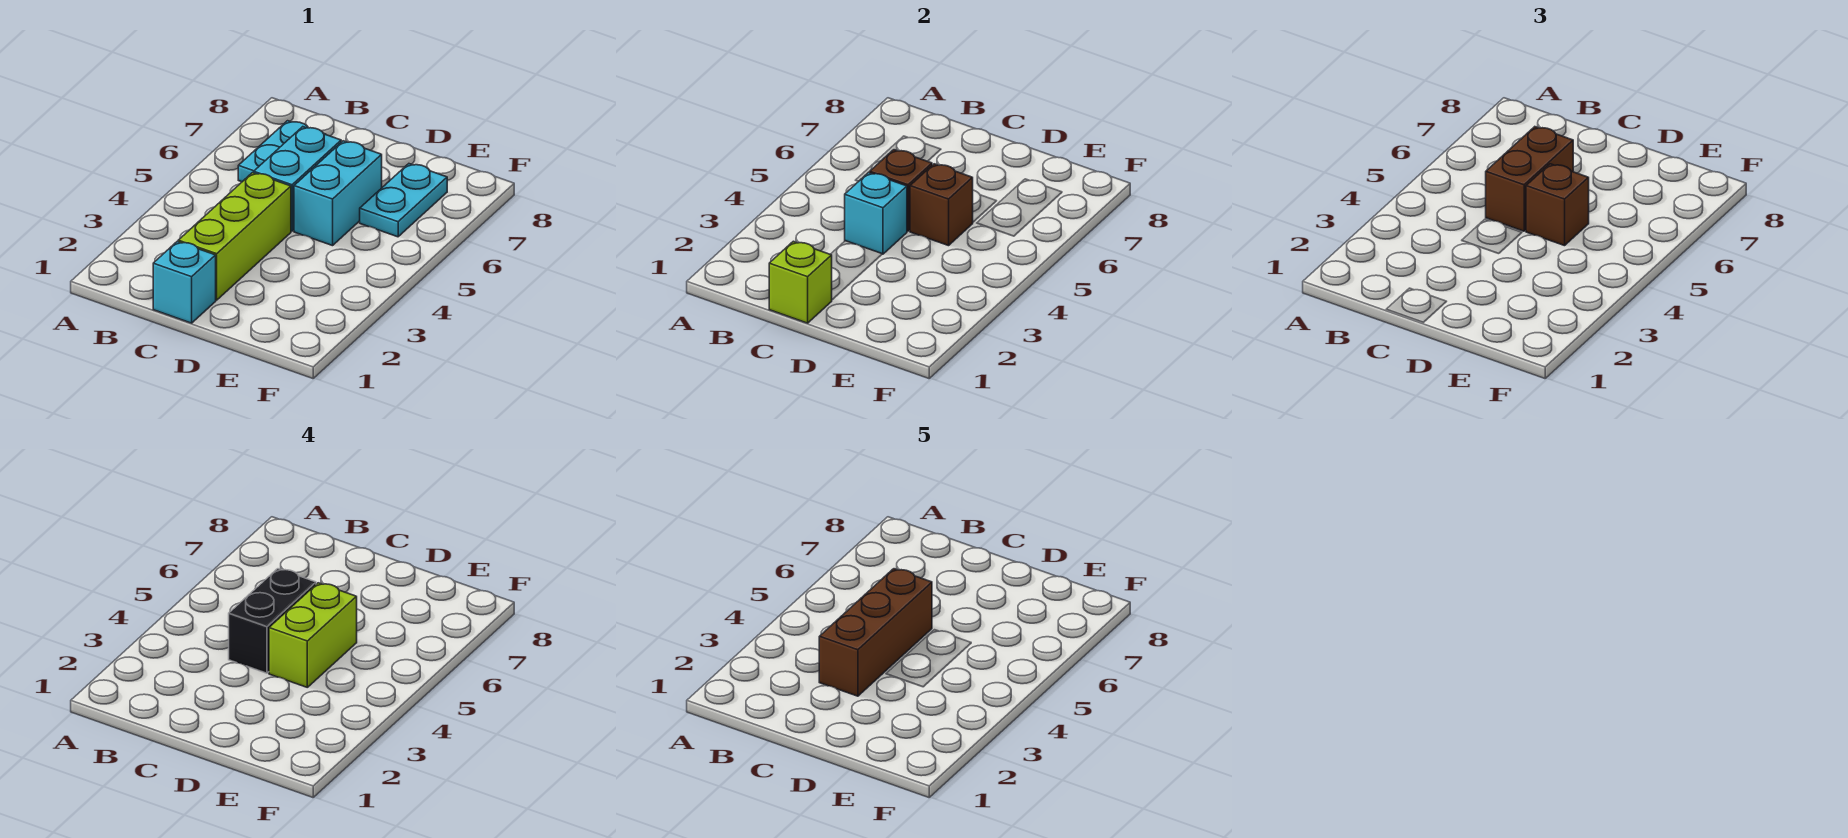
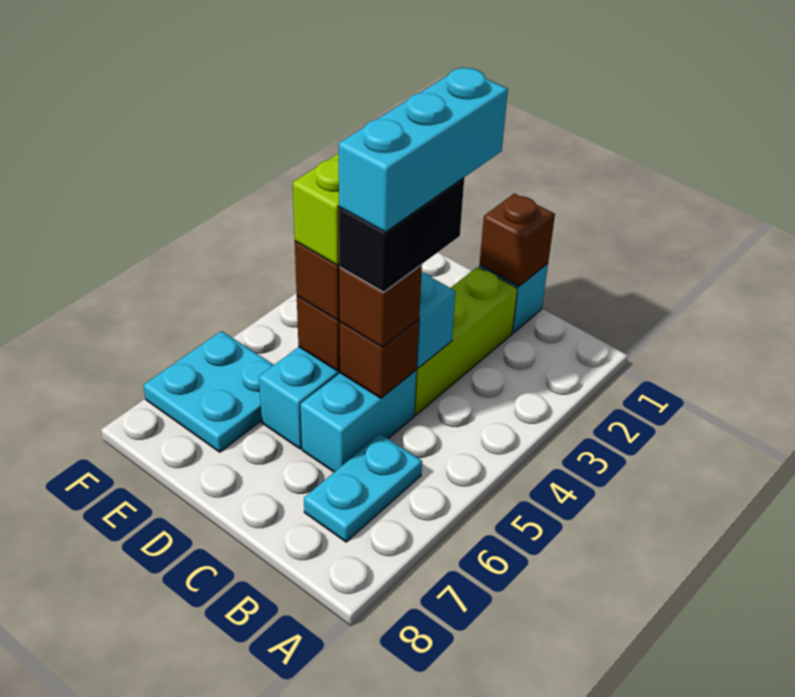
lime brick C1 level 2 -> brown brick C1 level 2
brown brick C3:C5 level 5 -> cyan brick C3:C5 level 5
brown brick C5:C6 level 3 -> brown brick C5 level 3
cyan plate E6:E7 level 1 -> cyan plate E6:F7 level 1

